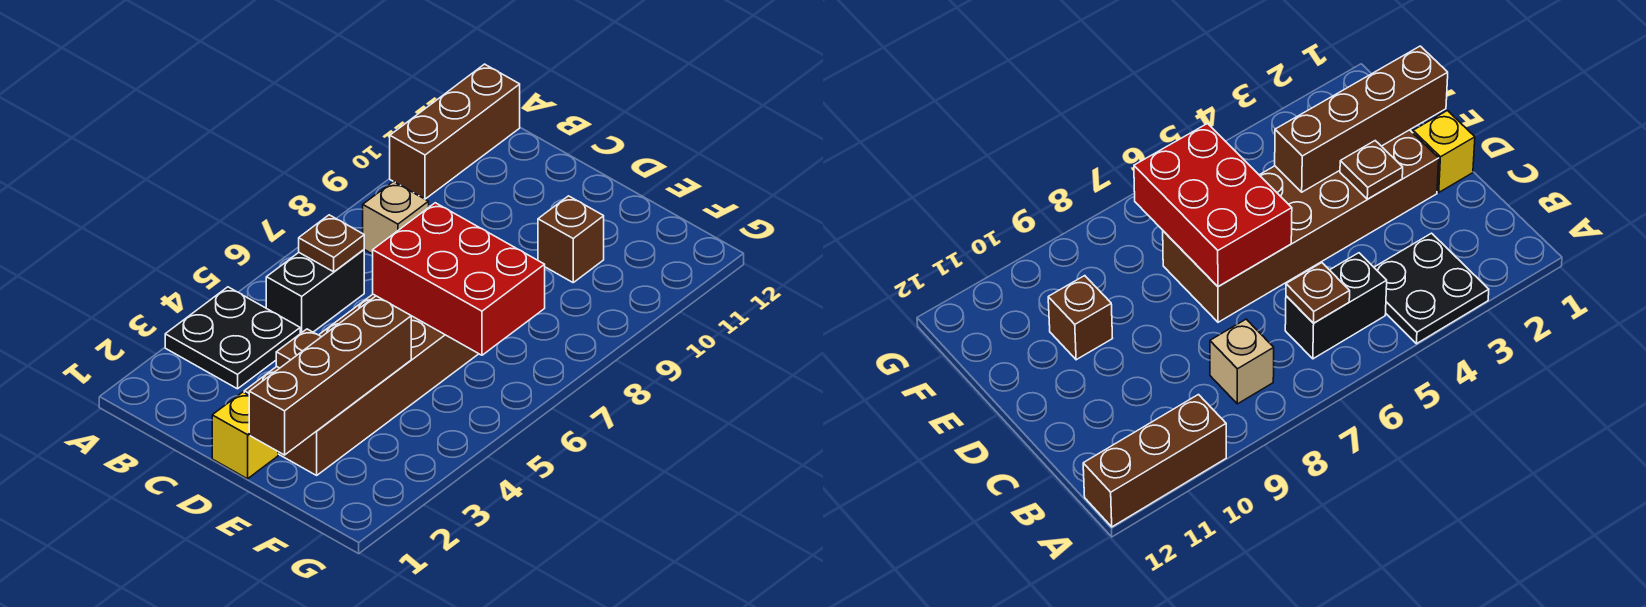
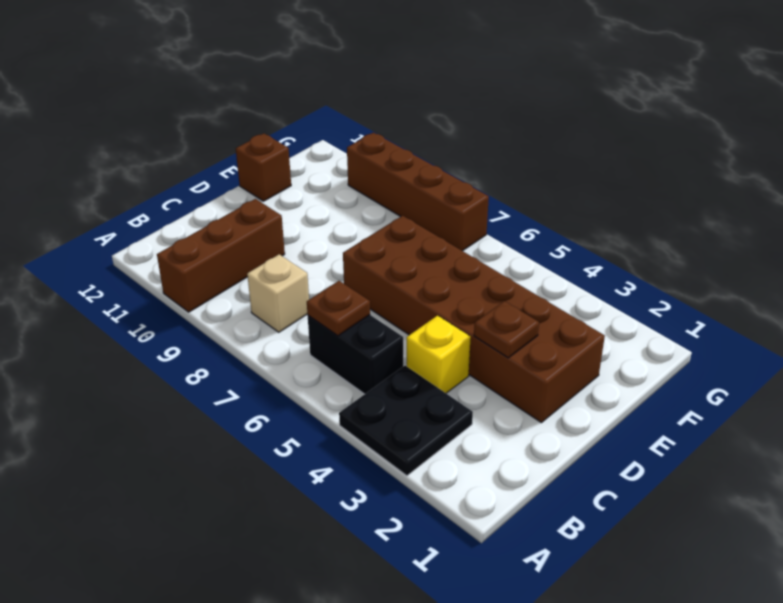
brown brick A10:A12 level 1 -> brown brick A10:C10 level 1
yellow brick D1 level 1 -> yellow brick C4 level 1
red brick D6:F7 level 2 -> none
brown brick E1:E4 level 2 -> brown brick G7:G10 level 1
brown brick E10 level 1 -> brown brick E12 level 1

